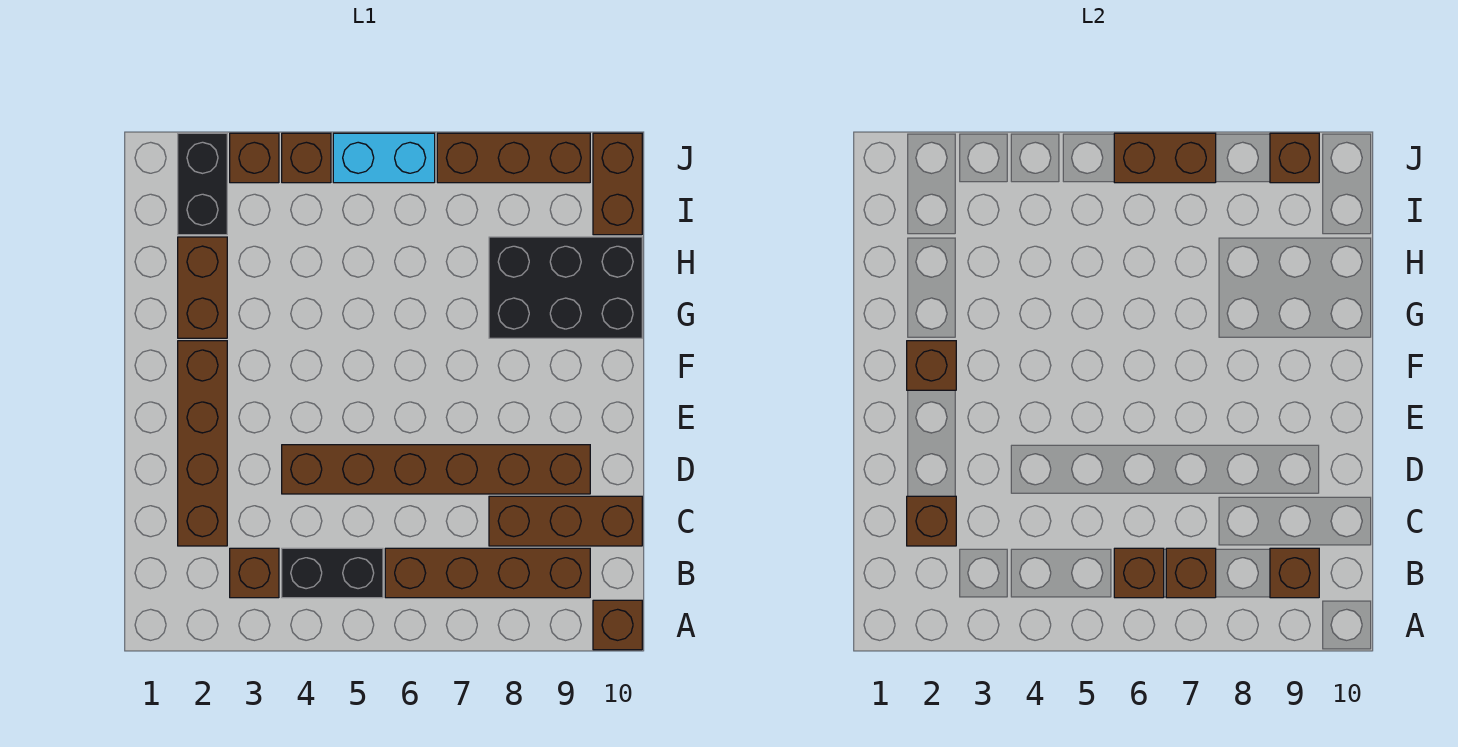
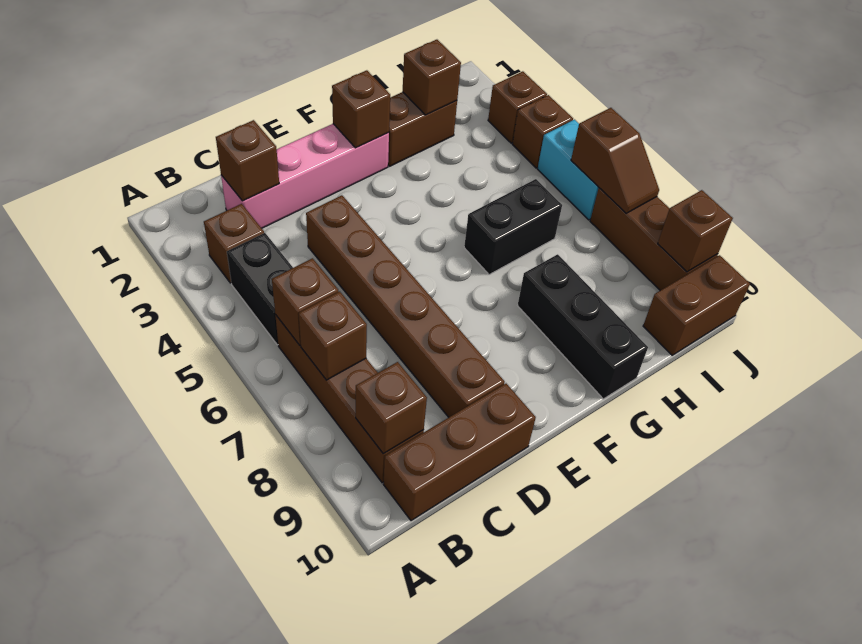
brown brick A10 level 1 -> brown brick H2 level 2
brown brick C2:F2 level 1 -> pink brick C2:F2 level 1
brown brick C8:C10 level 1 -> brown brick B10:D10 level 1
black brick G8:H10 level 1 -> black brick G8:G10 level 1
black brick I2:J2 level 1 -> black brick G6:H6 level 1
brown brick J6:J7 level 2 -> brown slope J6:J7 level 2 top 6

